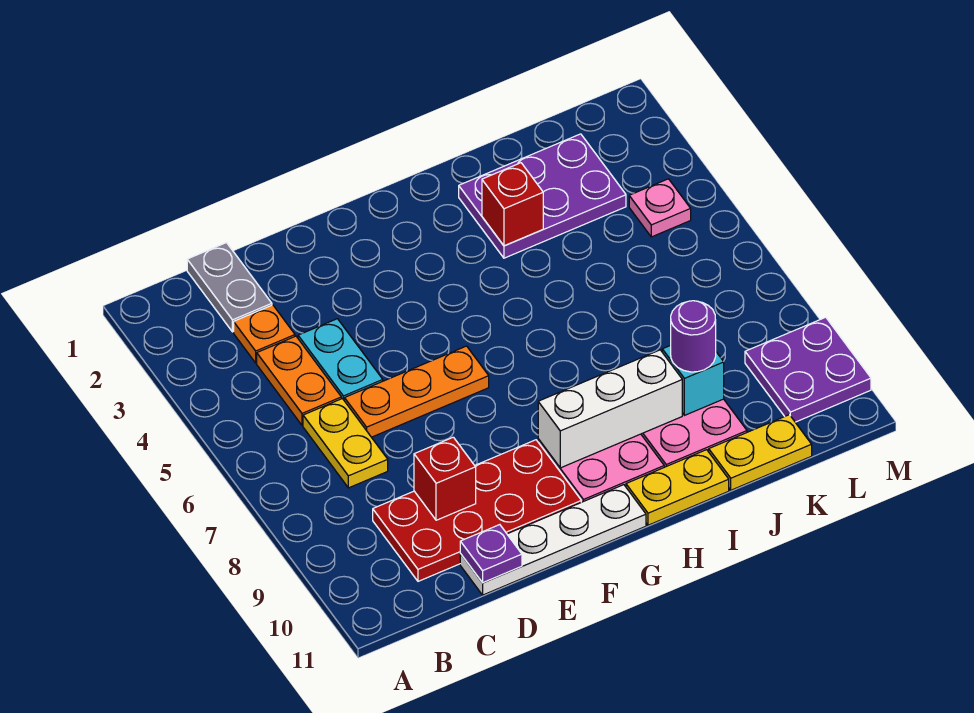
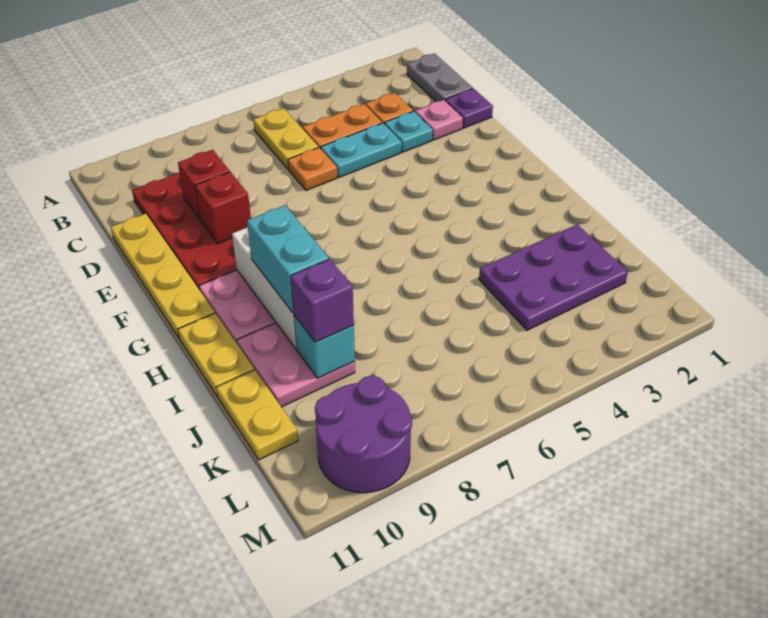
grey plate C1:C2 level 1 -> grey plate B1:C1 level 1
yellow plate C6:C7 level 1 -> yellow plate B6:C6 level 1
none -> cyan plate D3 level 1
orange plate D6:F6 level 1 -> orange plate D6 level 1
white plate D11:G11 level 1 -> yellow plate D11:G11 level 1
purple plate D11 level 2 -> purple plate D1 level 1
none -> cyan brick H9:I9 level 3
purple plate I2:K3 level 1 -> purple plate J2:K4 level 1
red brick I3 level 2 -> red brick E9 level 2
purple round brick J9 level 3 -> purple brick J9 level 3
pink plate L4 level 1 -> pink plate D2 level 1
purple plate L9:M10 level 1 -> purple round brick L9:M10 level 1

